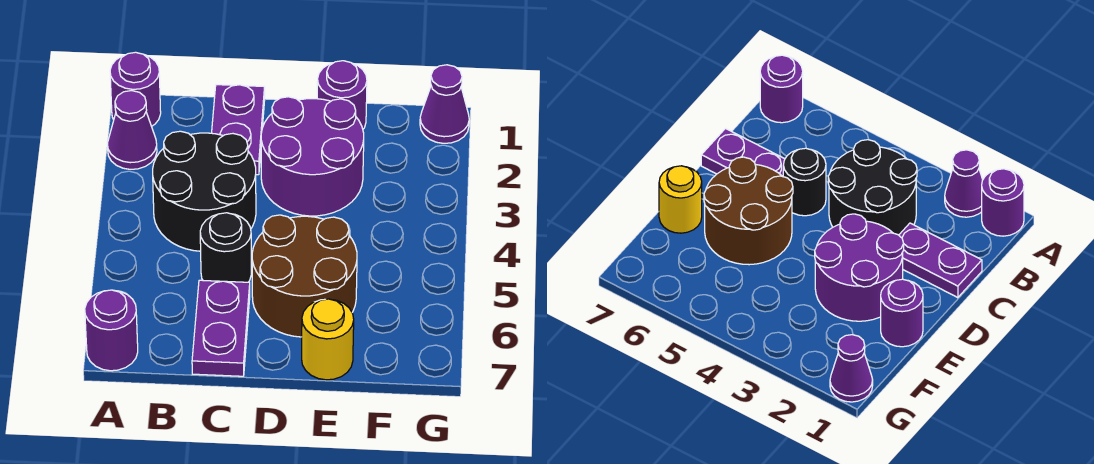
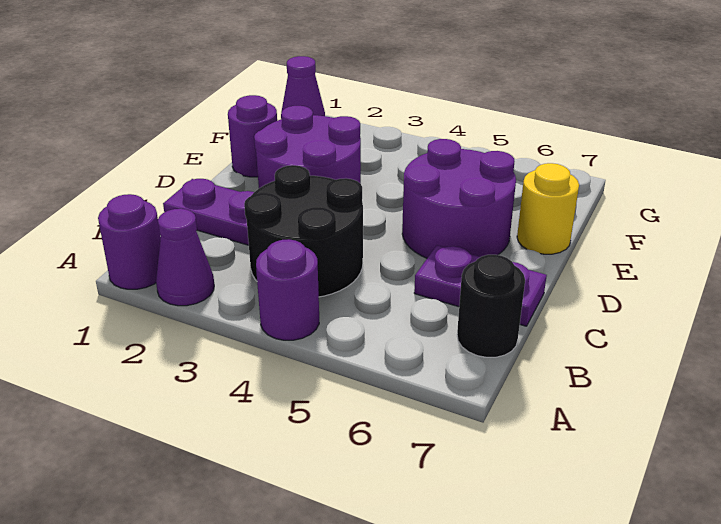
purple round brick A7 level 1 -> purple round brick A4 level 1
black round brick C5 level 1 -> black round brick B7 level 1
brown round brick D5:E6 level 1 -> purple round brick D5:E6 level 1

